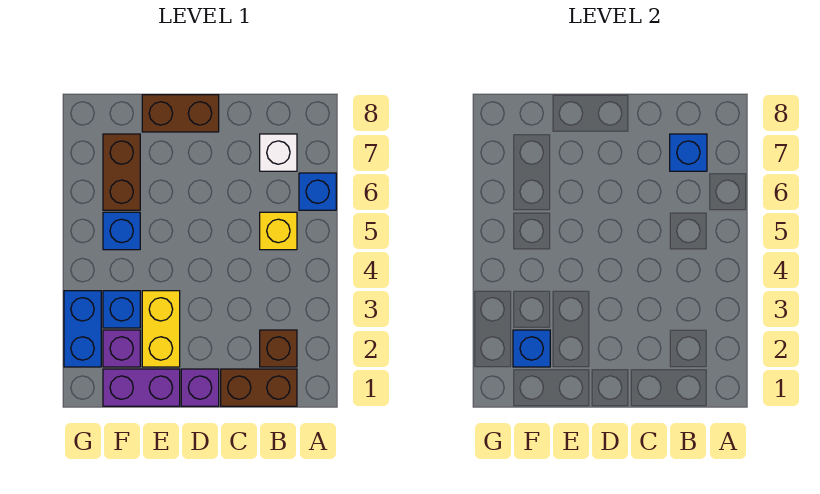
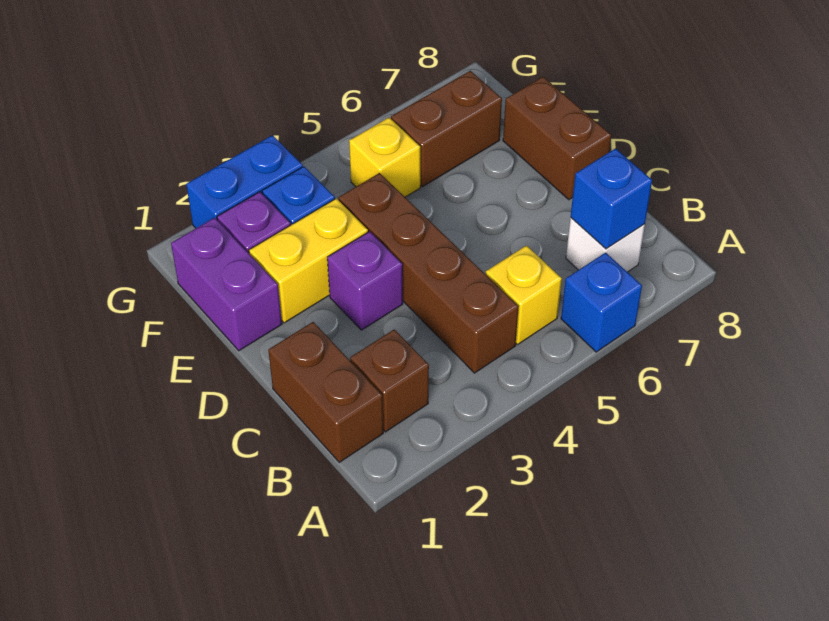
none -> brown brick B4:E4 level 1
purple brick D1 level 1 -> purple brick D3 level 1
blue brick F2 level 2 -> none
blue brick F5 level 1 -> yellow brick F5 level 1

